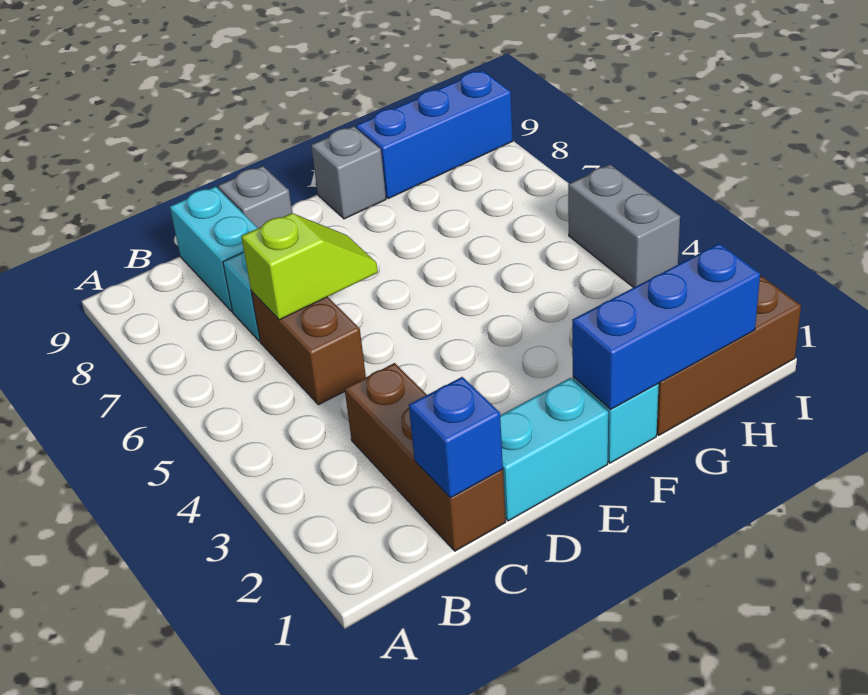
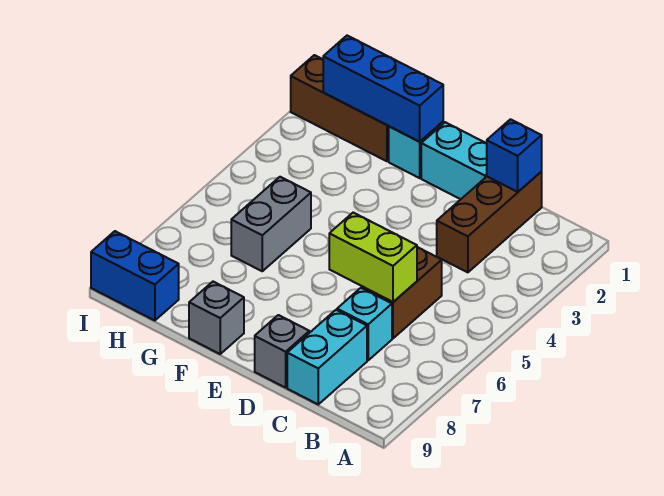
lime slope C6:D6 level 2 top C -> lime brick C6:D6 level 2
blue brick G9:I9 level 1 -> blue brick H9:I9 level 1
grey brick I4:I5 level 1 -> grey brick G5:G6 level 1

